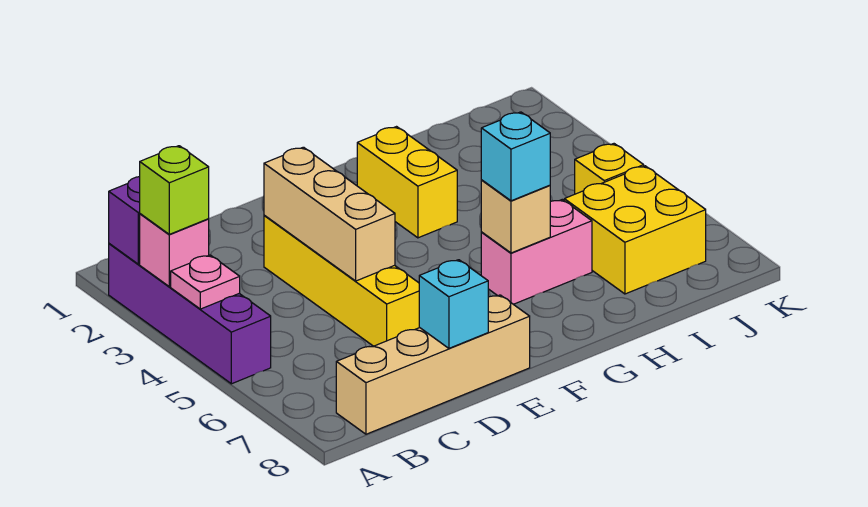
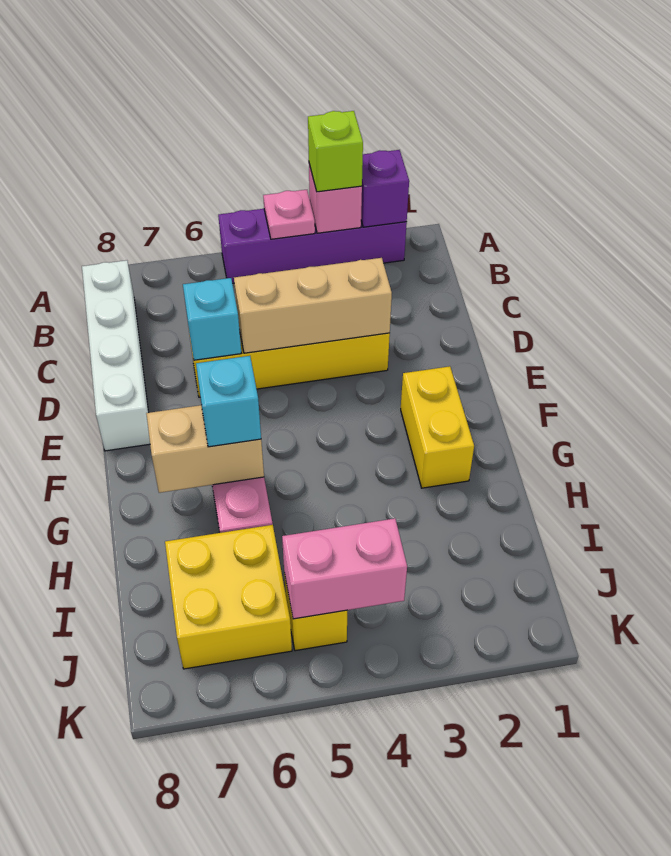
tan brick B8:E8 level 1 -> white brick B8:E8 level 1
cyan brick D8 level 2 -> cyan brick D6 level 2
yellow brick G2:G3 level 1 -> yellow brick F2:G2 level 1
tan brick G6 level 2 -> tan brick G6:G7 level 2
none -> pink brick J4:J5 level 2

